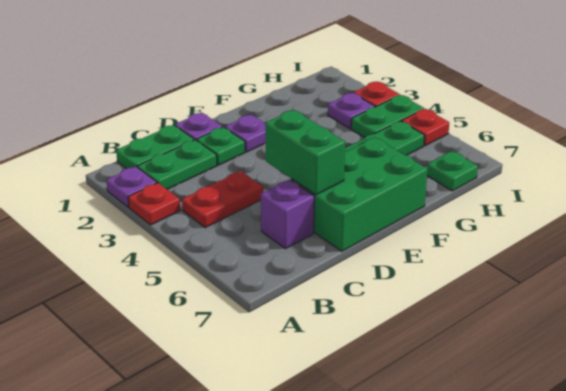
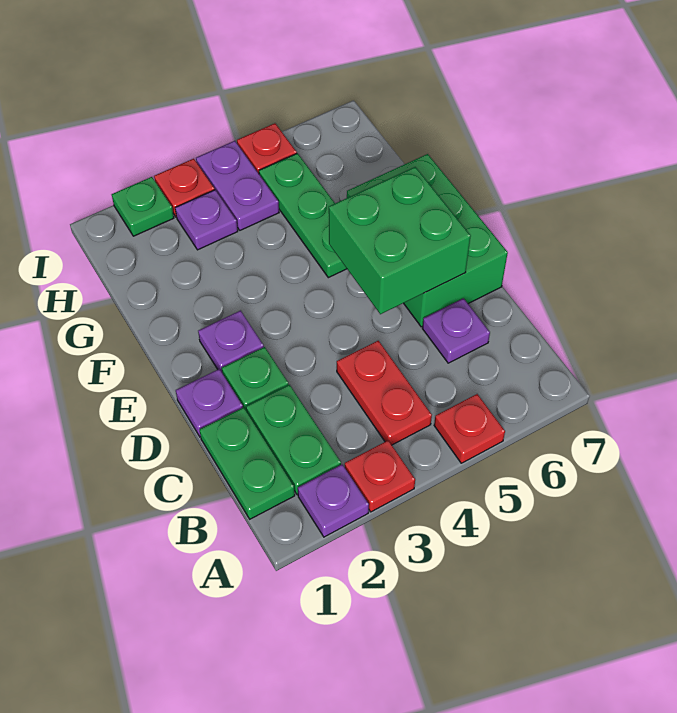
none -> red plate A5 level 1
purple brick C6 level 1 -> purple plate C6 level 1
green brick D5:D6 level 2 -> green brick D5:E6 level 2
green plate H4:I4 level 1 -> purple plate H4:I4 level 1
green plate H7 level 1 -> green plate I2 level 1

